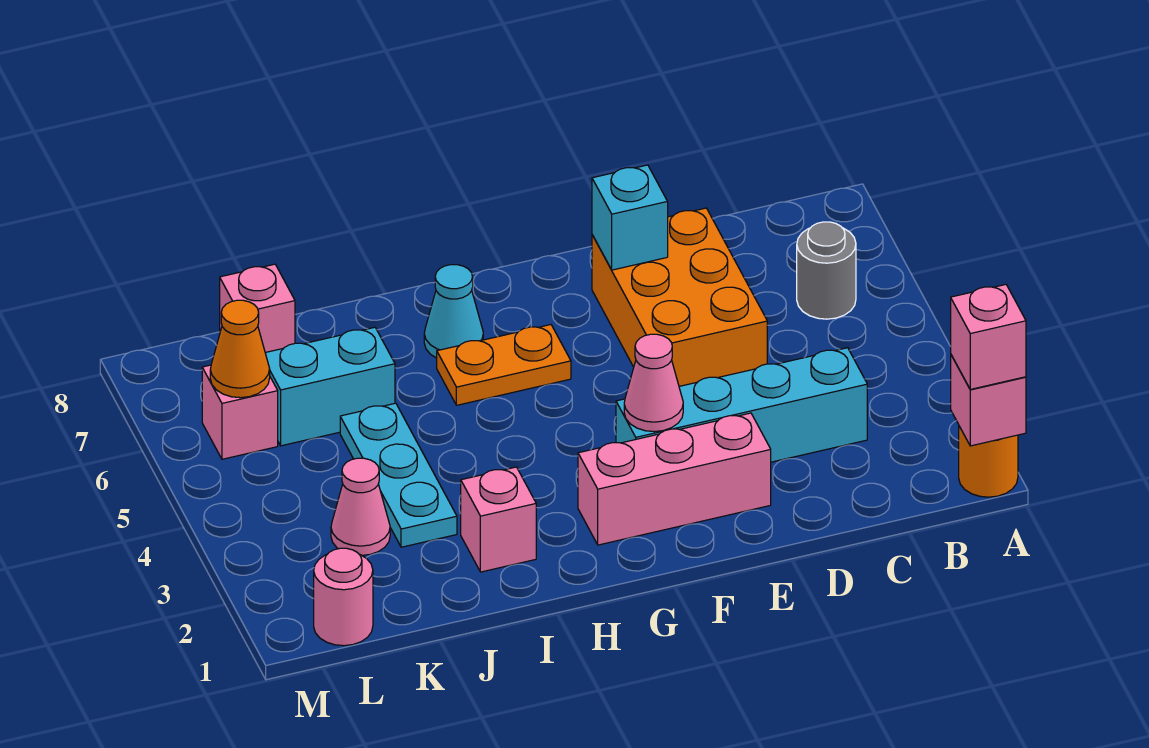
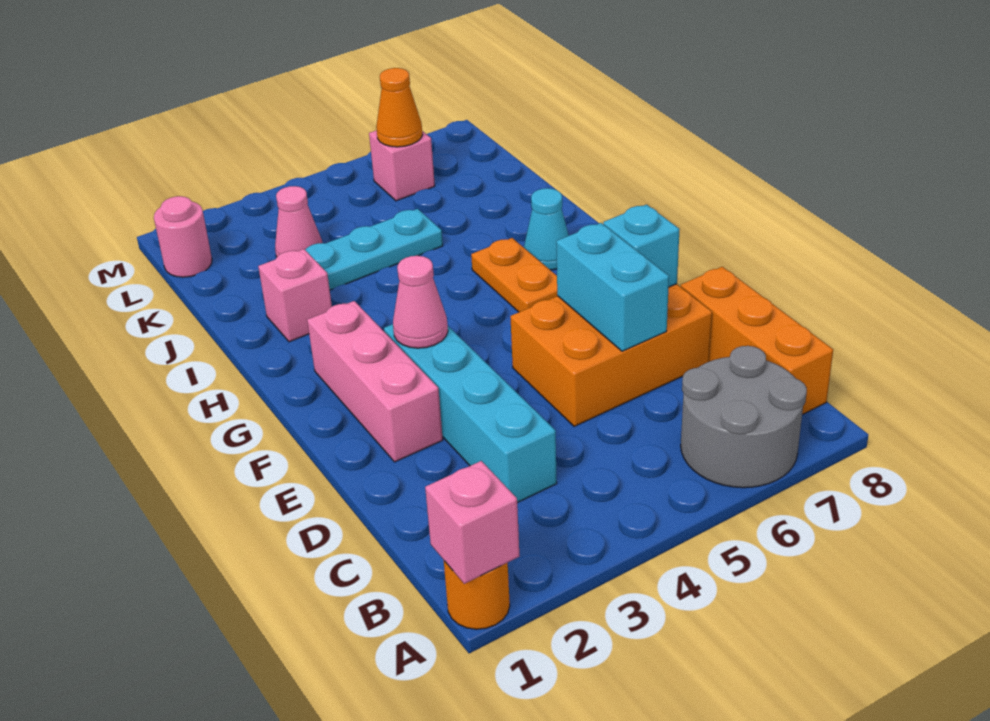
pink brick A1 level 3 -> none
grey round brick B6 level 1 -> grey round brick A6:B7 level 1
none -> orange brick B8:D8 level 1
cyan brick J6:K6 level 1 -> cyan brick D6:E6 level 2
pink brick K8 level 1 -> none

